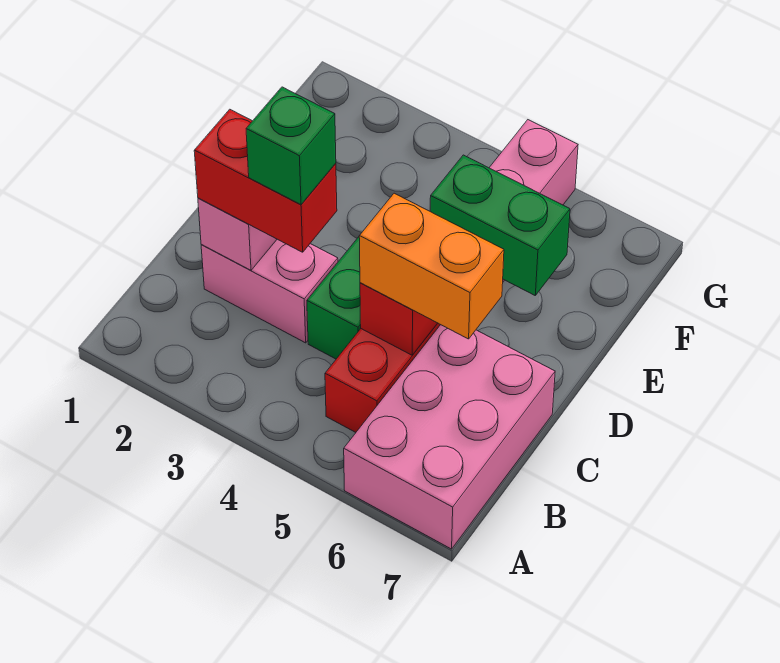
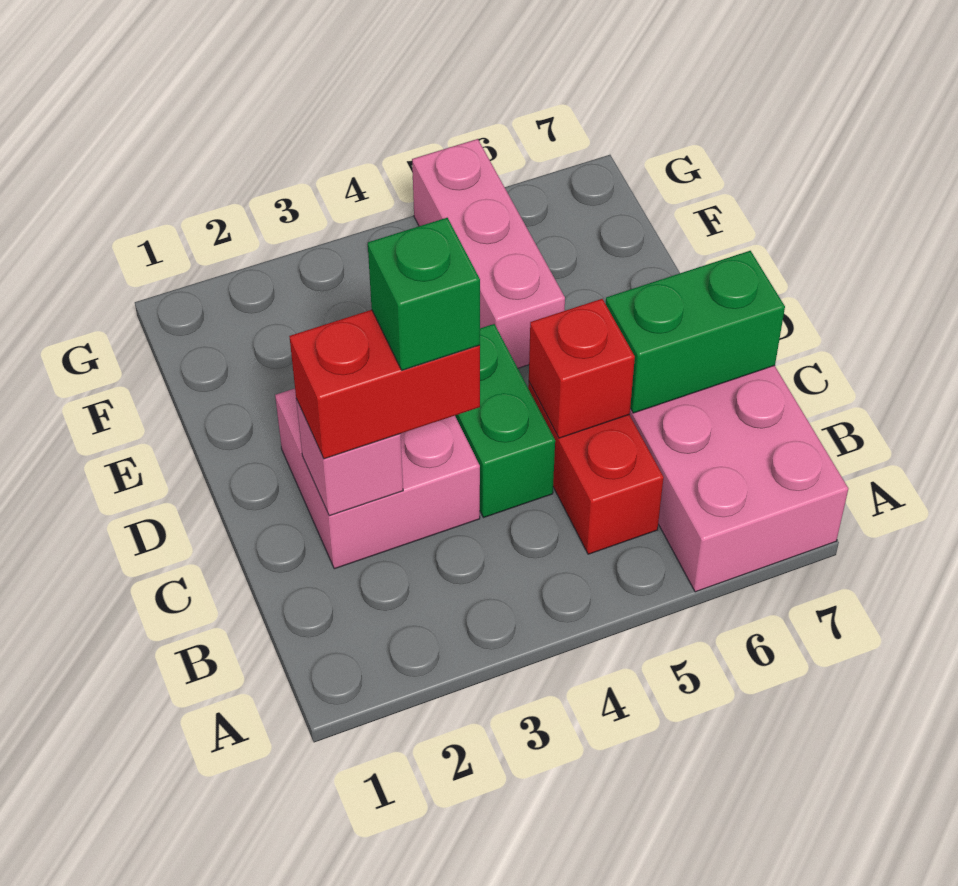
pink brick C2:C3 level 1 -> pink brick C2:D3 level 1
orange brick C5:C6 level 3 -> none
green brick E5:E6 level 2 -> green brick C6:C7 level 2

